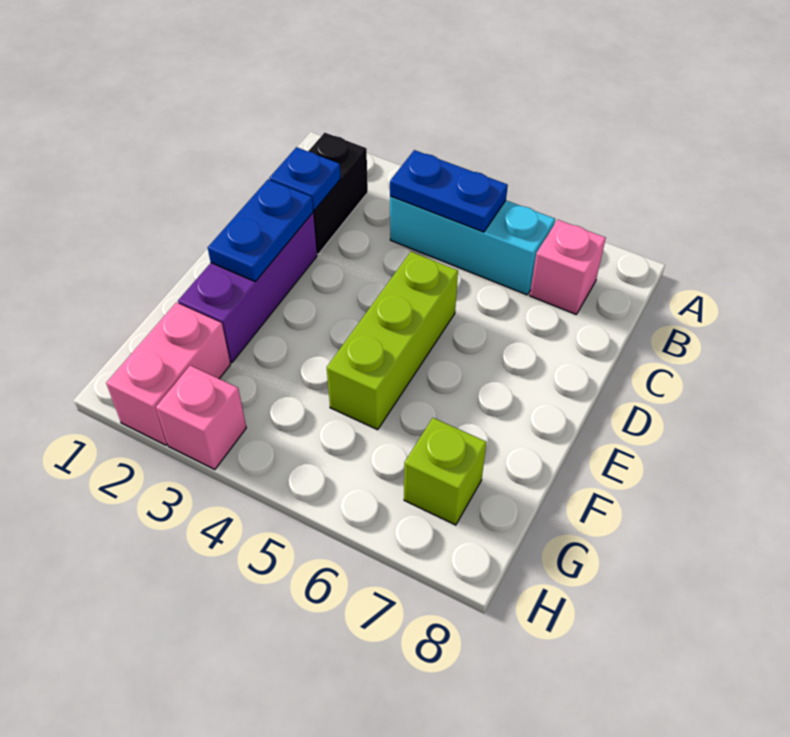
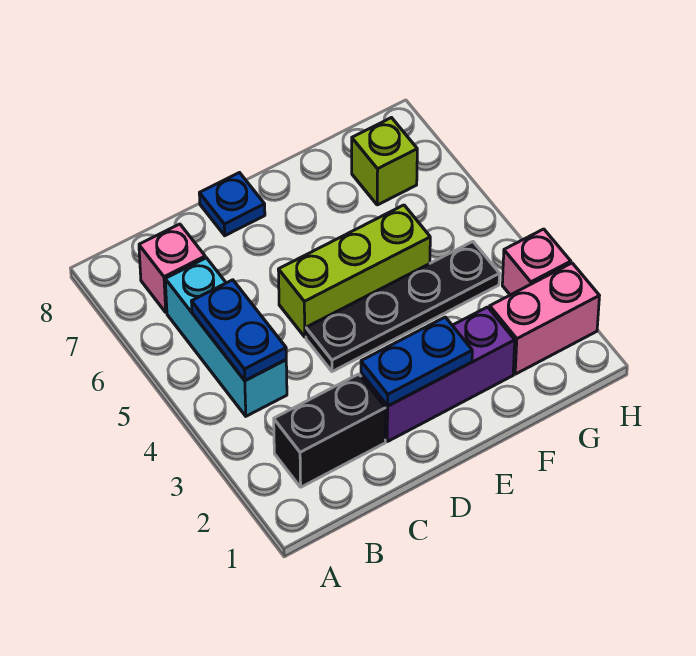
blue plate C2 level 2 -> blue plate D8 level 1
none -> black plate D4:G4 level 1

